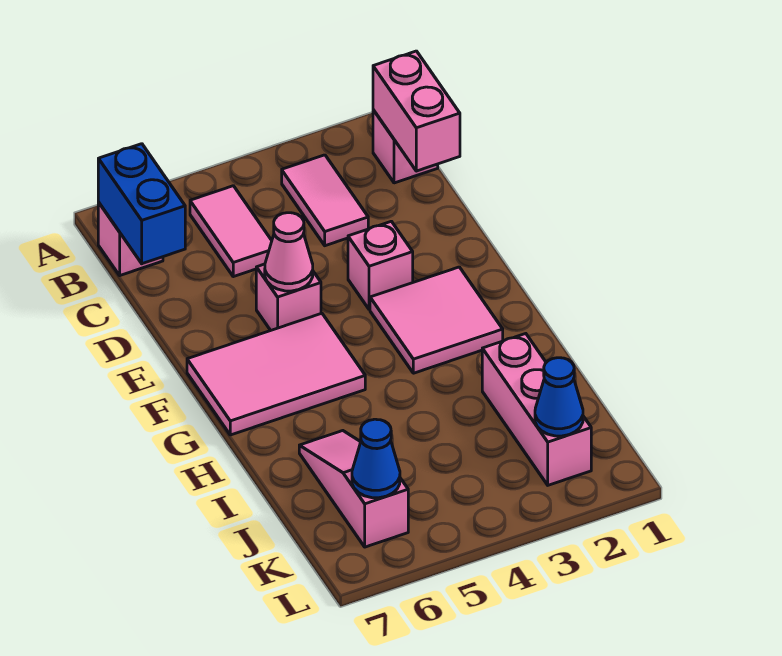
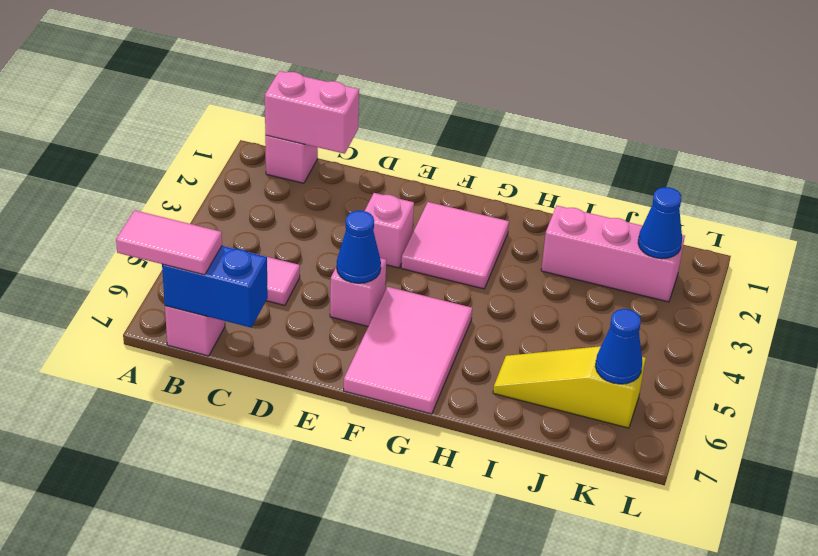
pink tile B3:C3 level 1 -> pink tile A7:B7 level 3
pink cone E5 level 2 -> blue cone E5 level 2
pink slope I6:K6 level 1 top K -> yellow slope I6:K6 level 1 top K

